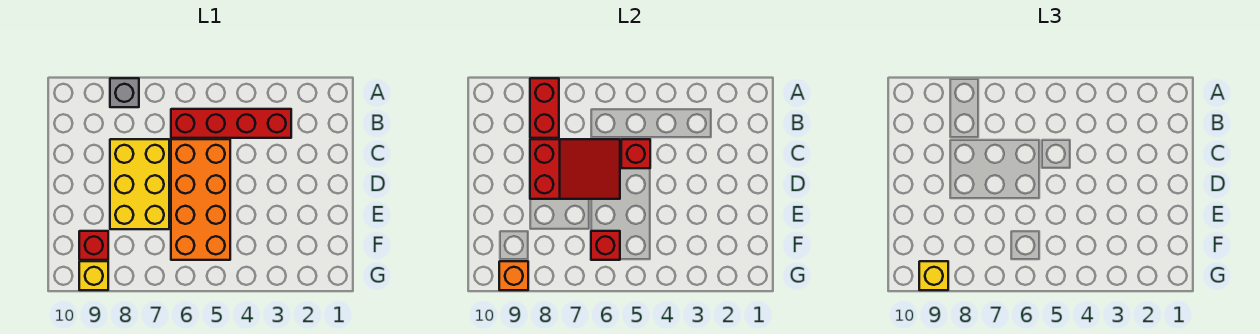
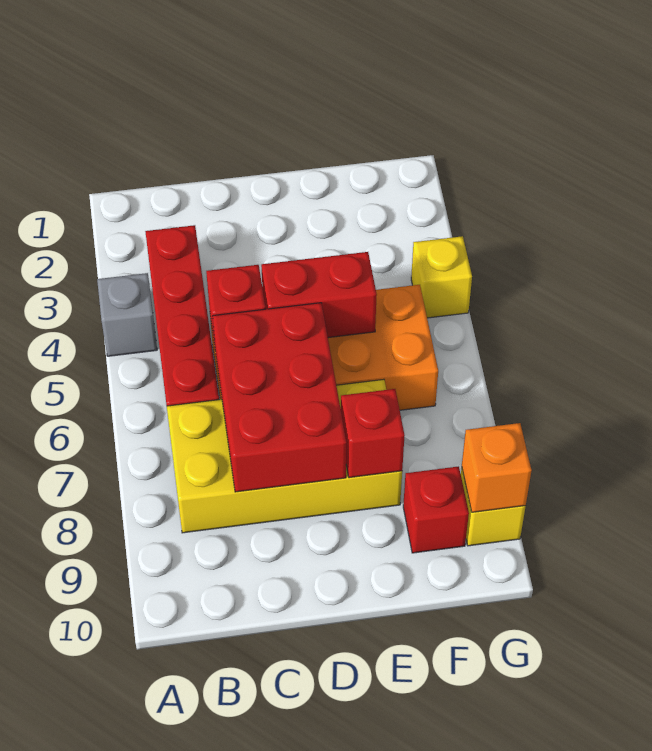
grey brick A8 level 1 -> grey brick A4 level 1
red brick A8:B8 level 2 -> red brick D5:E5 level 2
red slope C6:D8 level 2 top 8 -> red brick C6:D8 level 2
yellow brick C7:E8 level 1 -> yellow brick B7:E8 level 1
red brick F6 level 2 -> red brick E8 level 2
yellow brick G9 level 3 -> yellow brick G4 level 1

